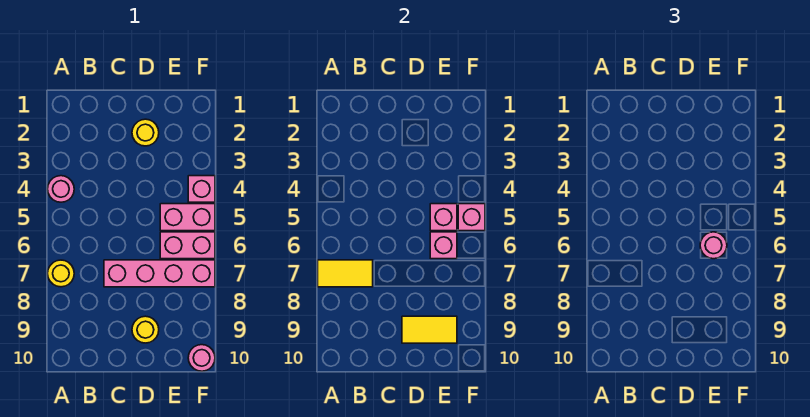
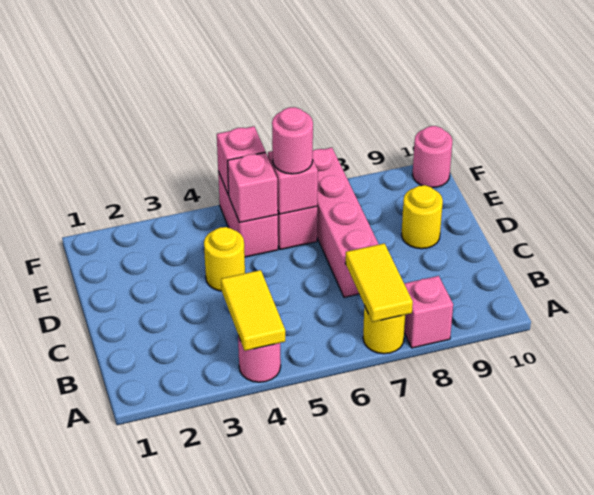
yellow round brick D2 level 1 -> yellow round brick D4 level 1
yellow tile D9:E9 level 2 -> yellow tile A4:B4 level 2
pink brick F4 level 1 -> pink brick A8 level 1

